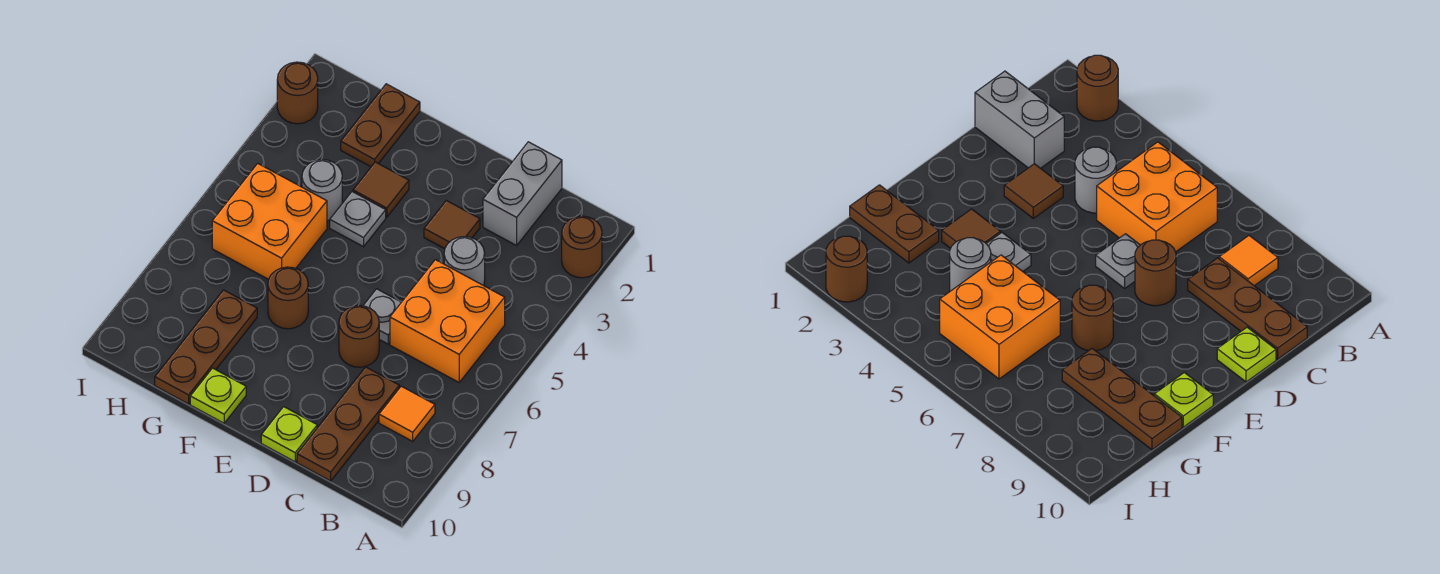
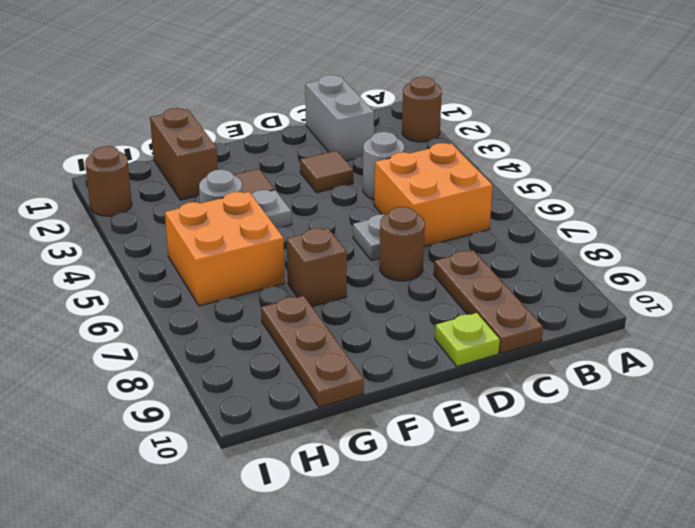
orange tile B8 level 1 -> none
brown round brick F7 level 1 -> brown brick F7 level 1
lime plate F10 level 1 -> none
brown plate G1:G2 level 1 -> brown brick G1:G2 level 1

